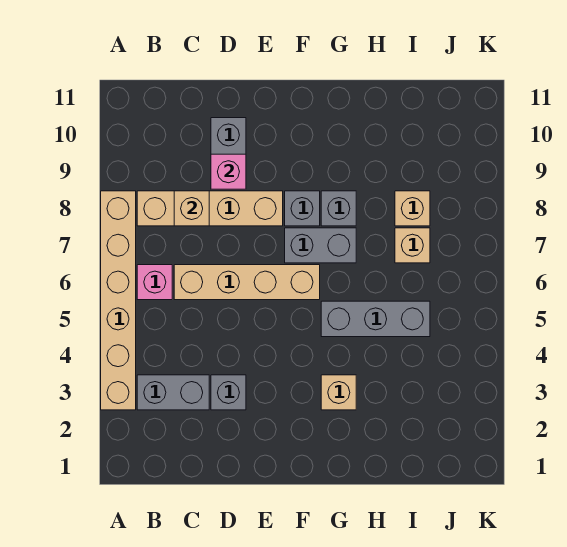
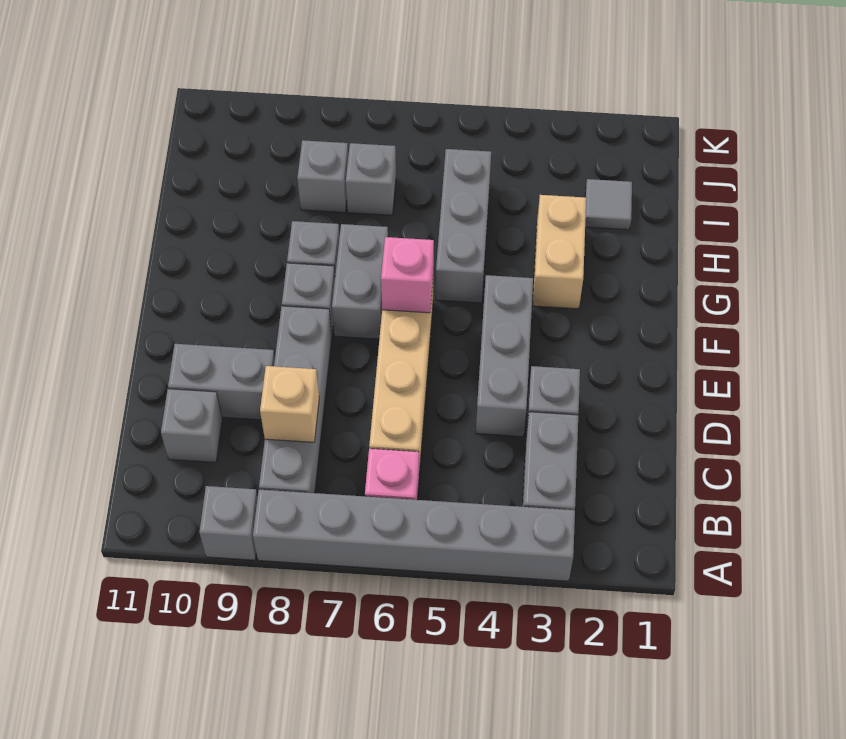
tan brick A3:A8 level 1 -> grey brick A3:A8 level 1
none -> grey brick A9 level 1
tan brick B8:E8 level 1 -> grey brick B8:E8 level 1
none -> grey brick C10 level 1
none -> grey brick D4:F4 level 1
pink brick D9 level 2 -> pink brick F6 level 2
tan brick G3 level 1 -> tan brick G3:H3 level 1
none -> grey tile I2 level 1
tan brick I7 level 1 -> grey brick I7 level 1
tan brick I8 level 1 -> grey brick I8 level 1

